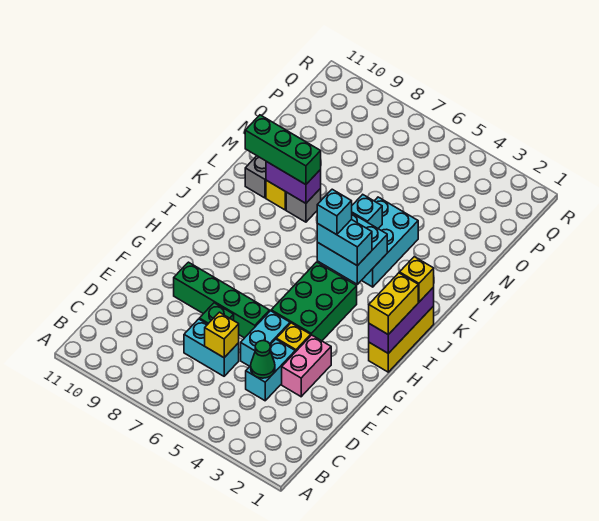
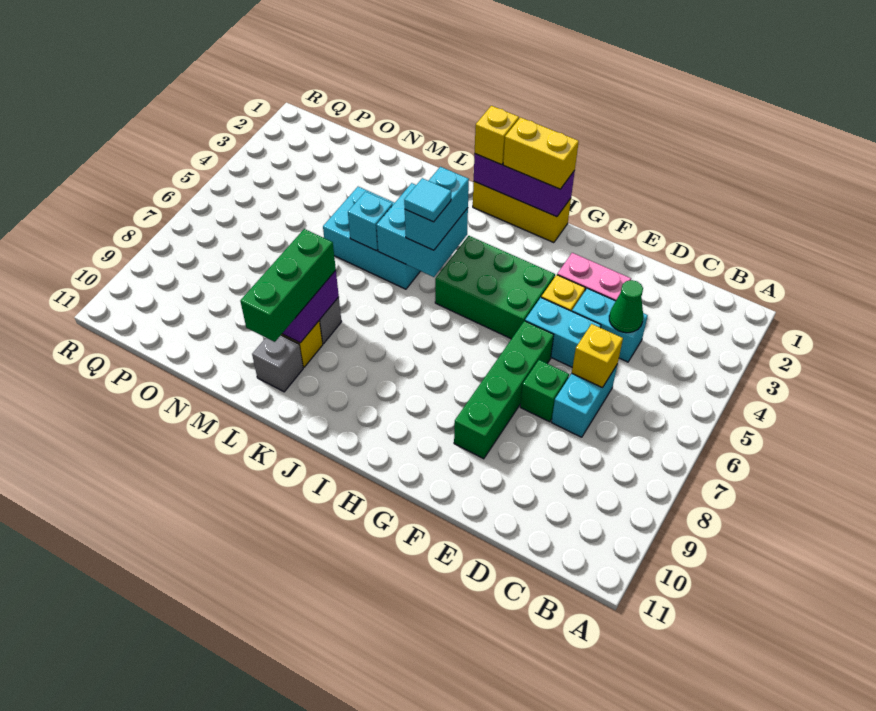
cyan brick J5 level 4 -> cyan tile J5 level 4

